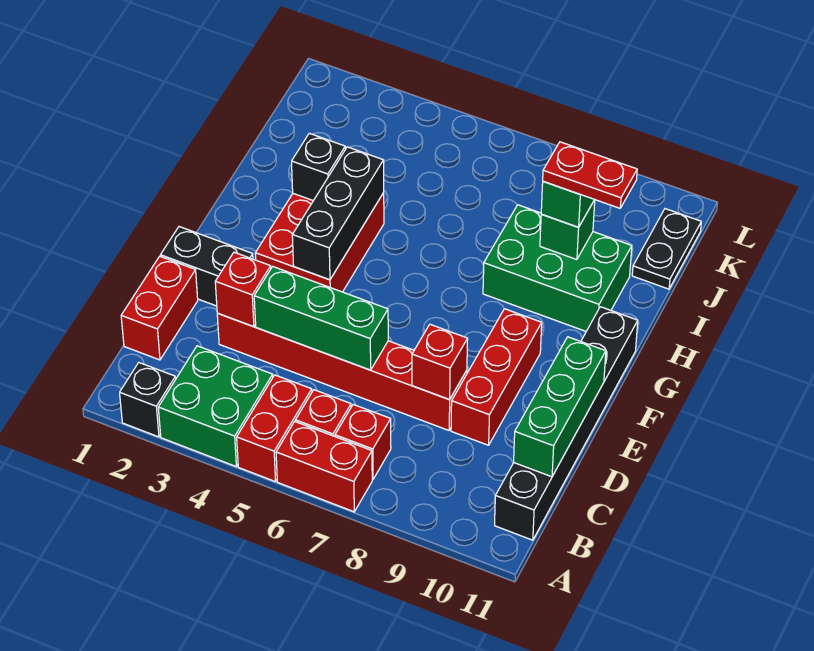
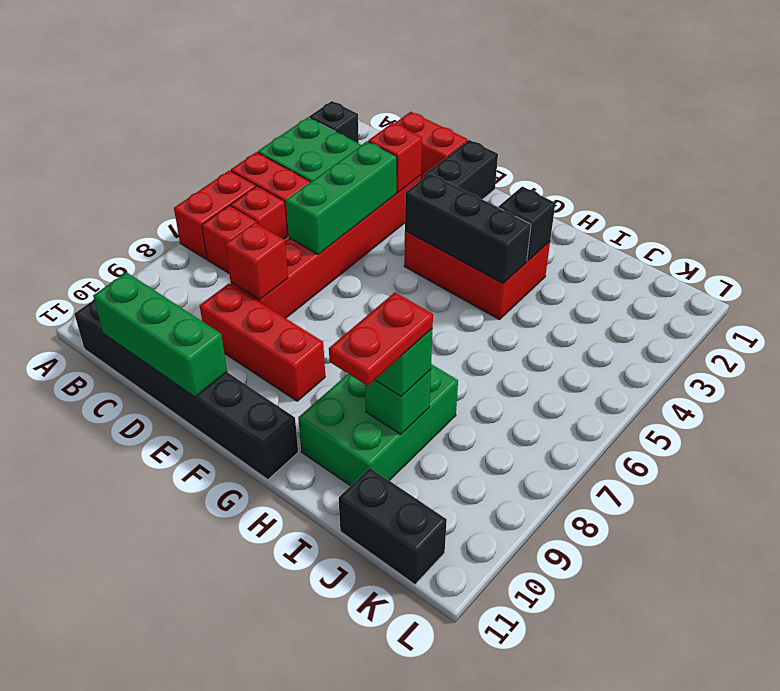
black plate J11:K11 level 1 -> black brick J11:K11 level 1

